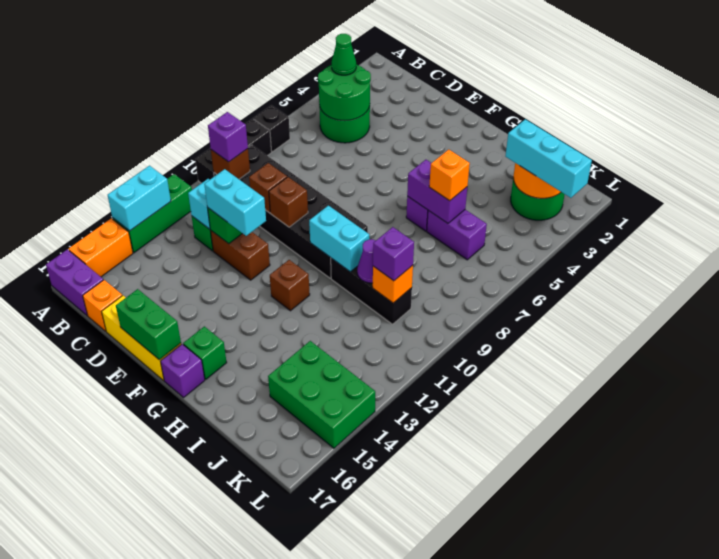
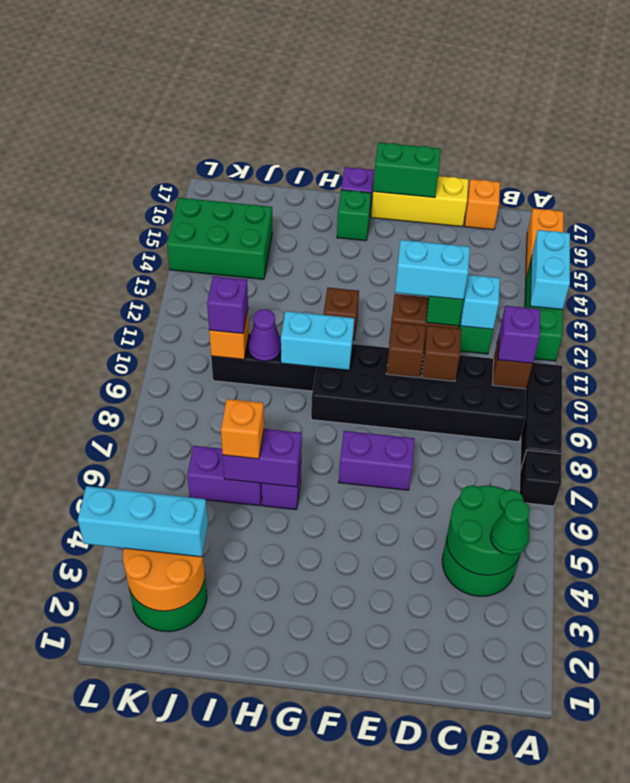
purple brick A17:B17 level 1 -> purple brick E7:F7 level 1

